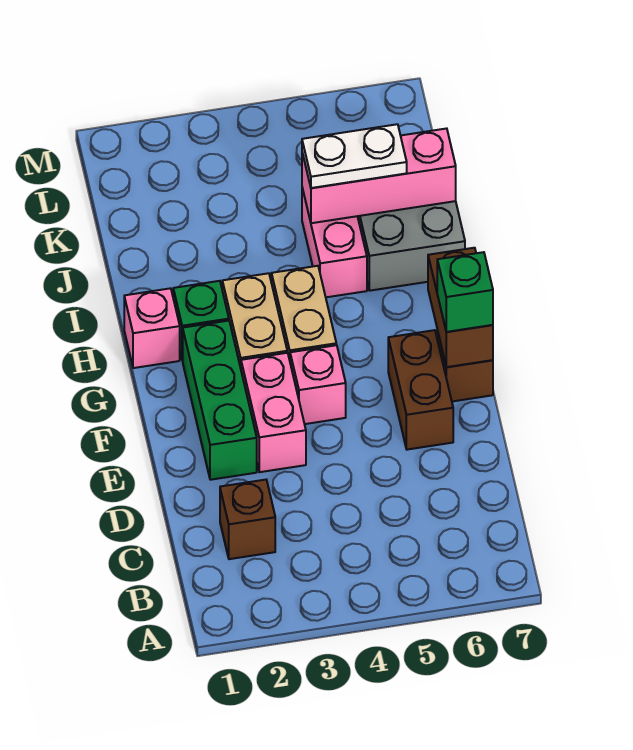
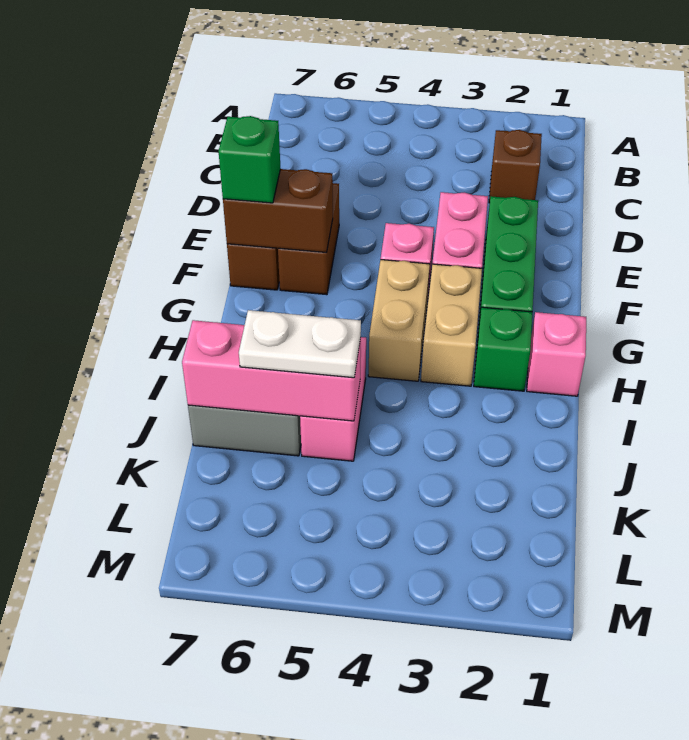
brown brick F7:G7 level 2 -> brown brick F6:F7 level 2

